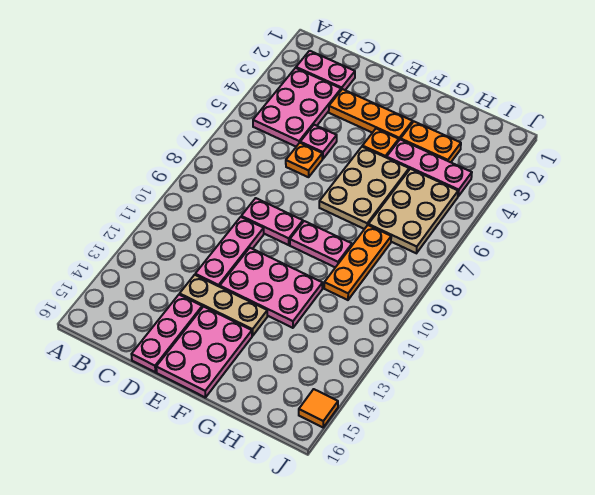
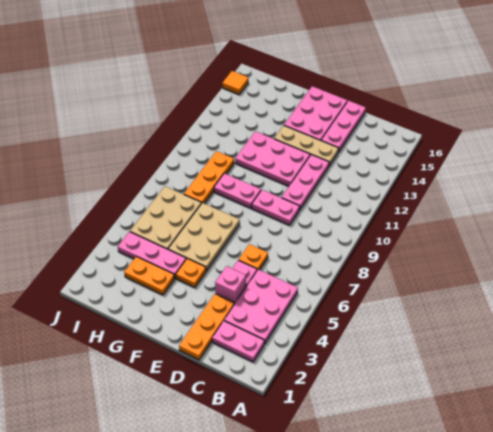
orange plate D3:F3 level 1 -> orange plate D1:D3 level 1
none -> pink brick D4 level 1

